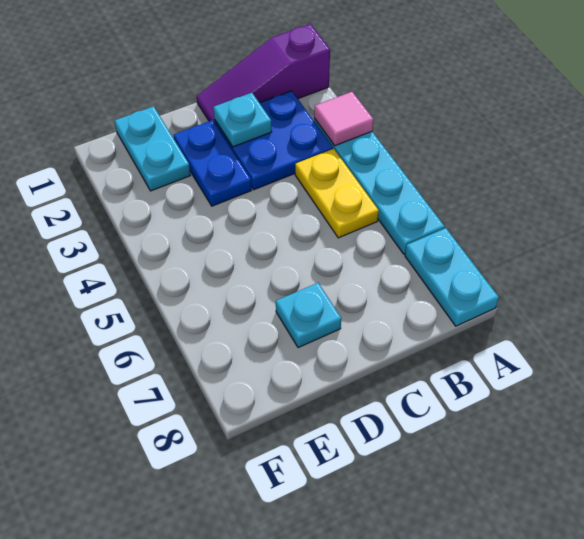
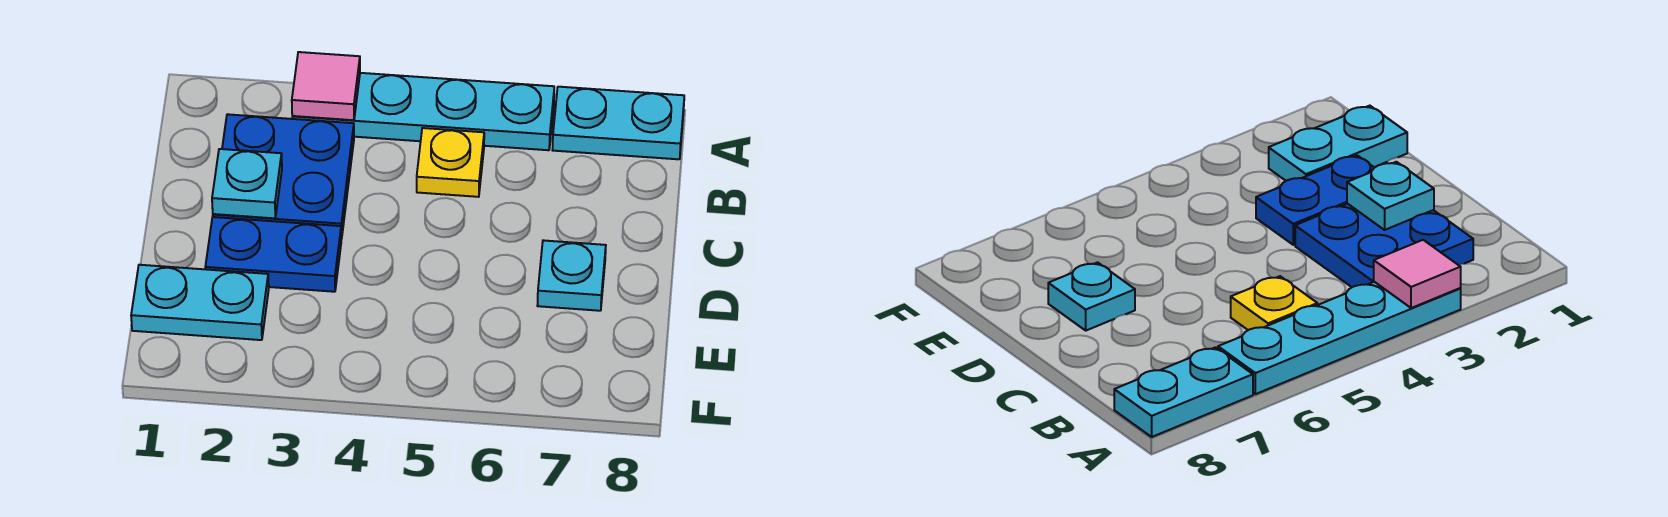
purple slope A1:C1 level 1 top A -> none
yellow plate B4:B5 level 1 -> yellow plate B5 level 1

